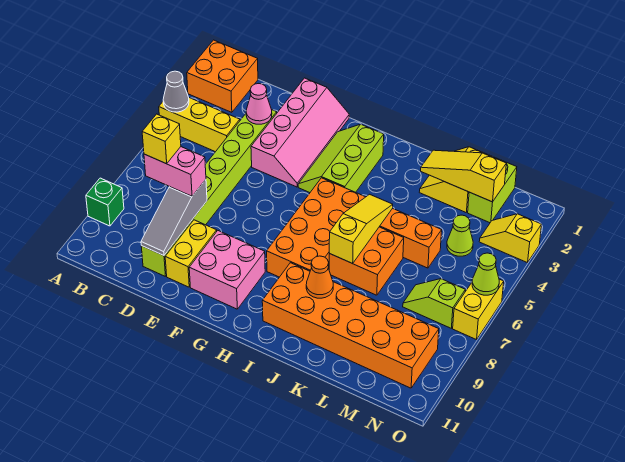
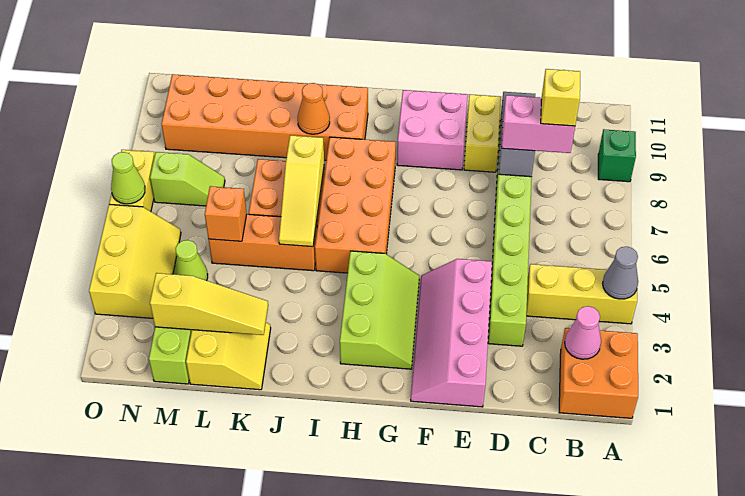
pink cone D3 level 2 -> pink cone B2 level 2
none -> orange brick L5 level 2
yellow slope N3:O3 level 1 top O -> yellow slope N3:O5 level 1 top O

